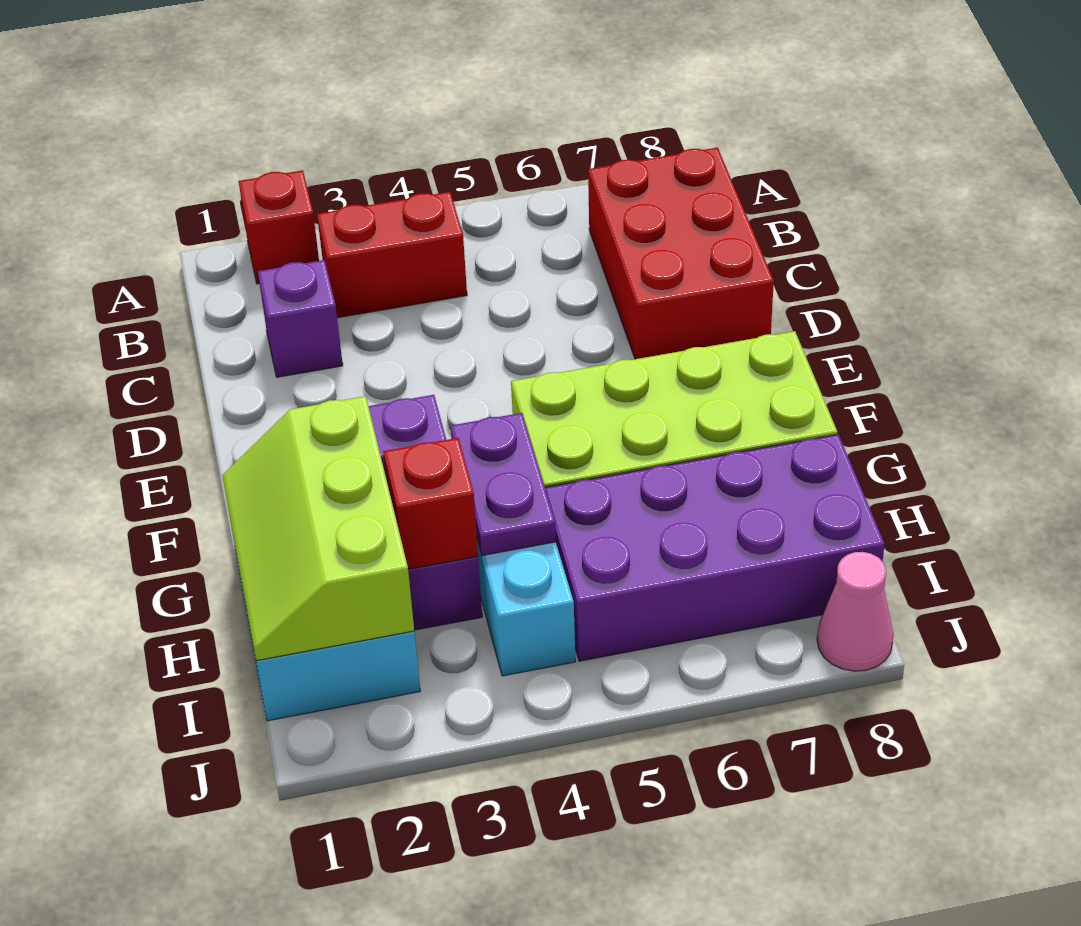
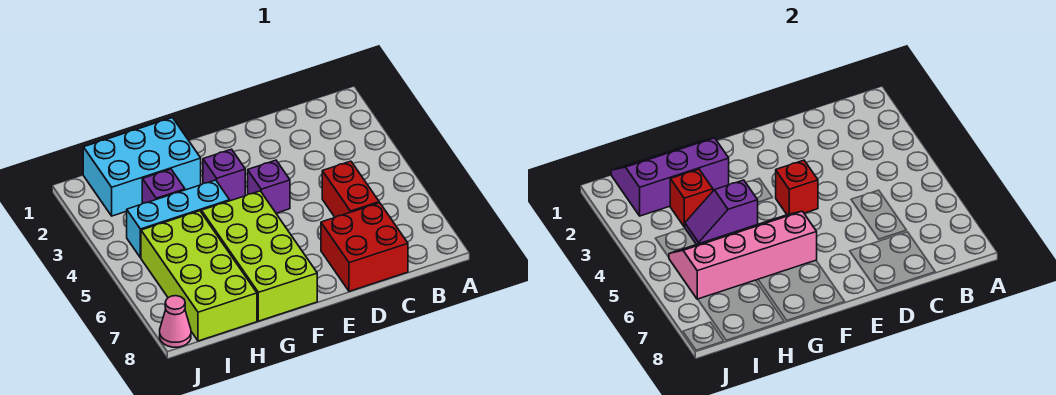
red brick A2 level 1 -> red brick E4 level 2
red brick B3:B4 level 1 -> red brick C5:C6 level 1
red brick B7:D8 level 1 -> red brick C7:D8 level 1
purple brick C2 level 1 -> purple brick E4 level 1
none -> pink slope F5:I6 level 2 top 6
lime slope G1:I2 level 2 top 2 -> purple slope G1:I2 level 2 top 2
purple plate G4:H4 level 2 -> purple slope G4:H4 level 2 top G
purple brick H5:I8 level 1 -> lime brick H5:I8 level 1

